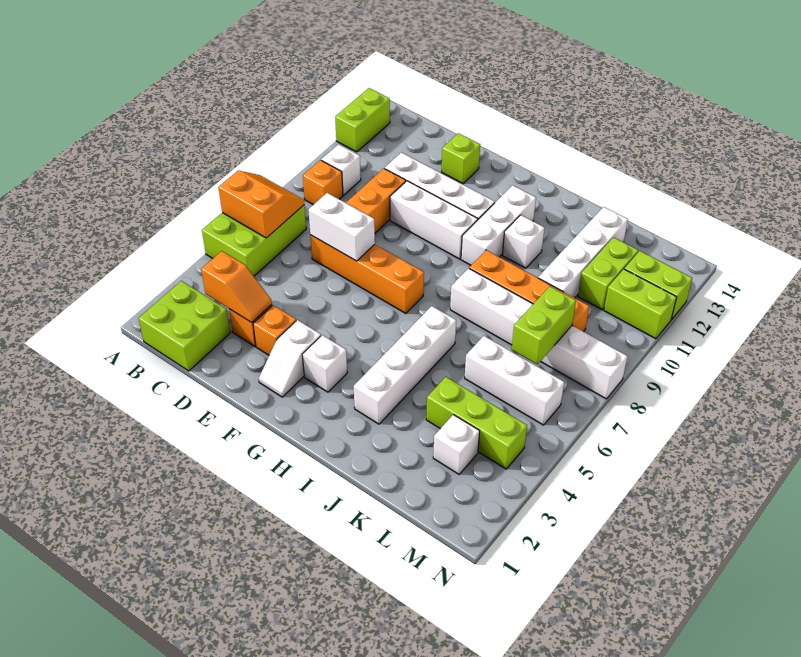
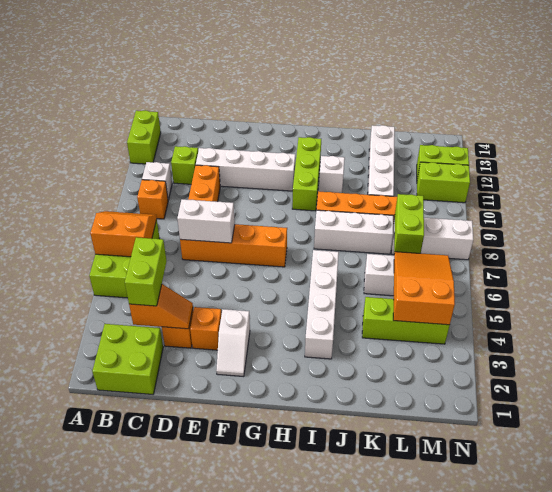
white brick E10:G10 level 1 -> none
lime brick E13 level 1 -> lime brick C11 level 1
white brick G3 level 1 -> none
white brick H10:H12 level 1 -> lime brick H10:H12 level 1
white brick L3 level 1 -> none
none -> orange slope L4:M6 level 2 top 4
lime brick L11:L12 level 1 -> lime brick C3:C4 level 3

